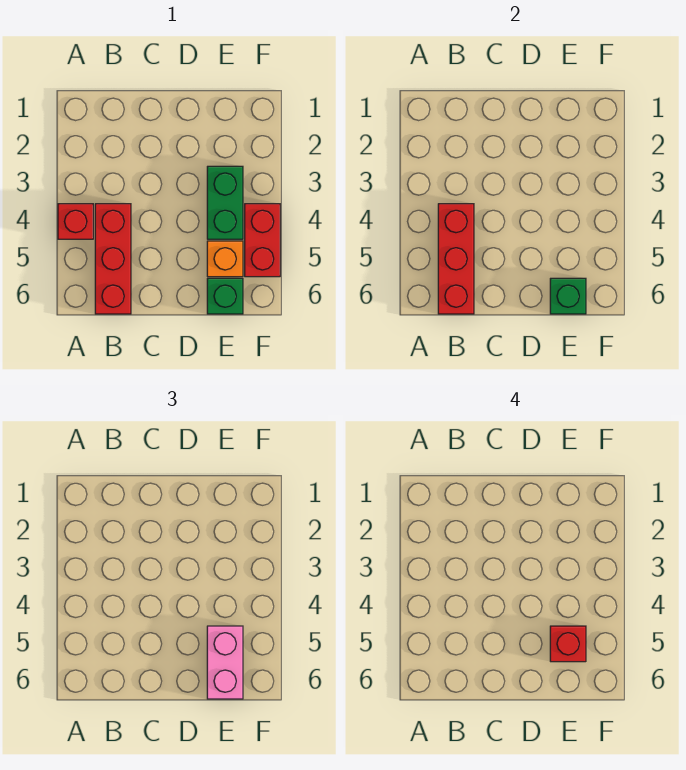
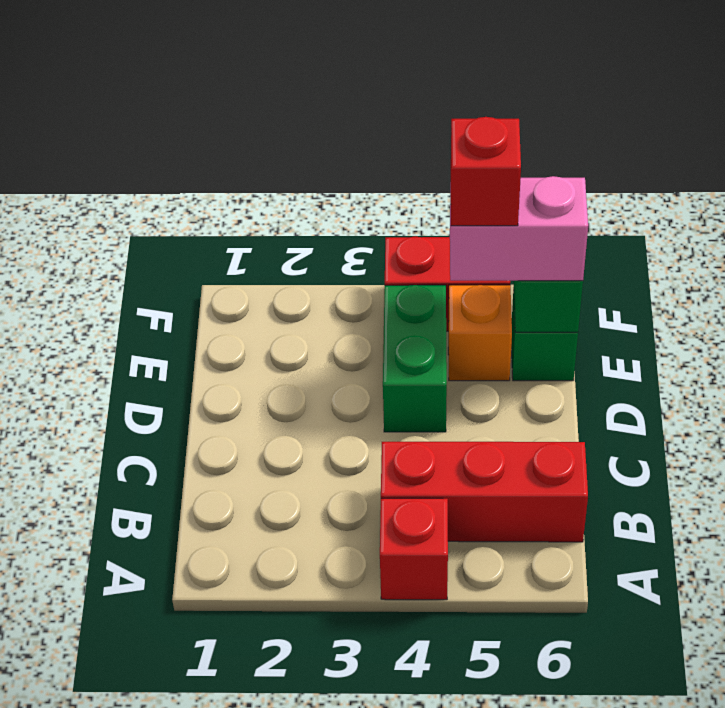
red brick B4:B6 level 2 -> none
green brick E3:E4 level 1 -> green brick D4:E4 level 1

